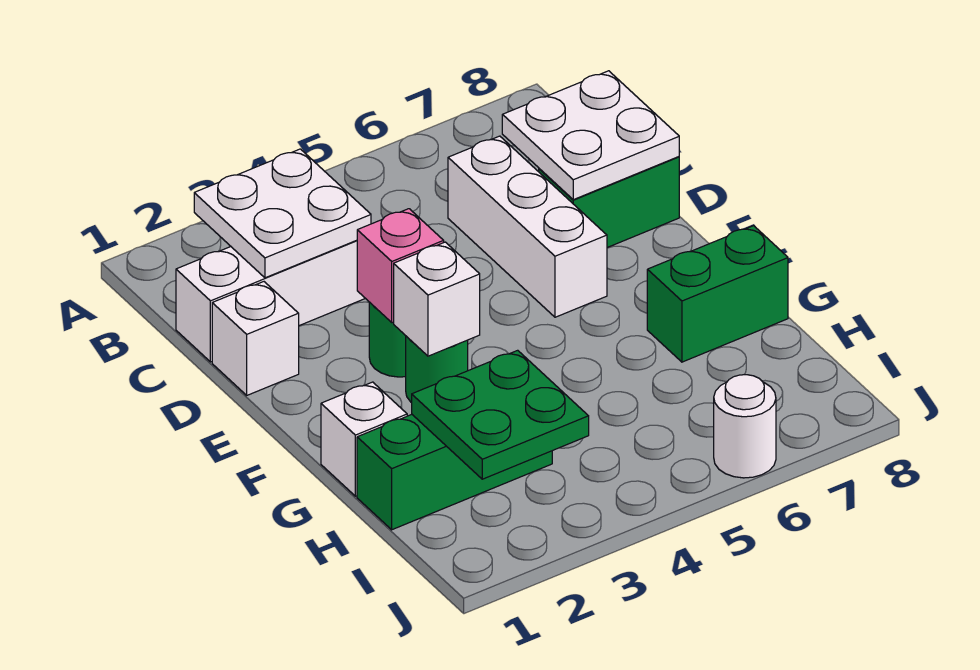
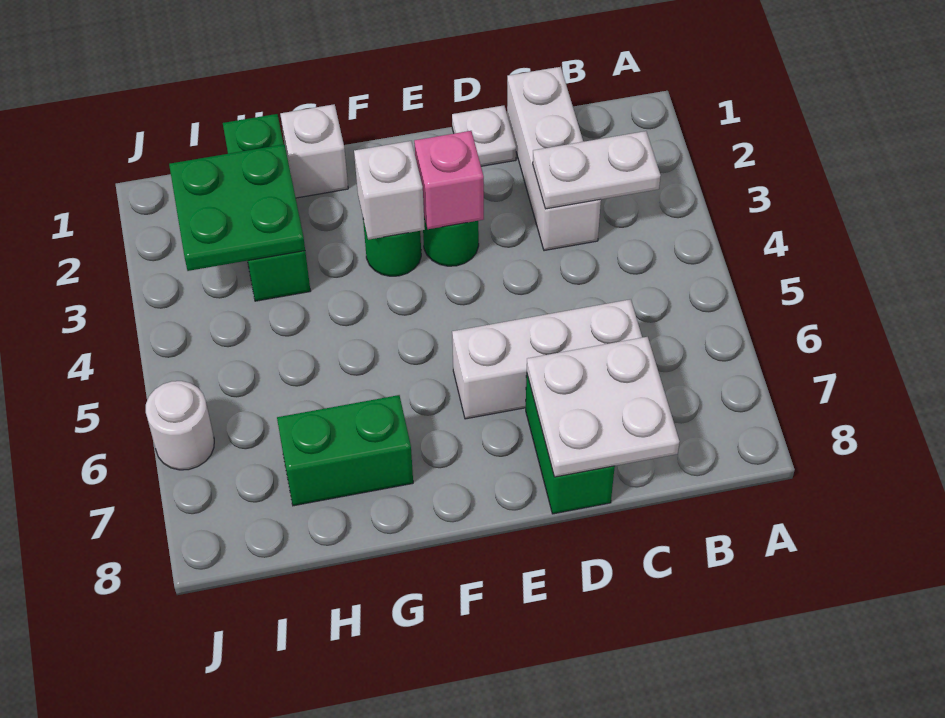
white plate B2:C3 level 2 -> white plate B3:C3 level 2
white brick D1 level 1 -> white plate D1 level 1
green brick G7:G8 level 1 -> green brick G7:H7 level 1

